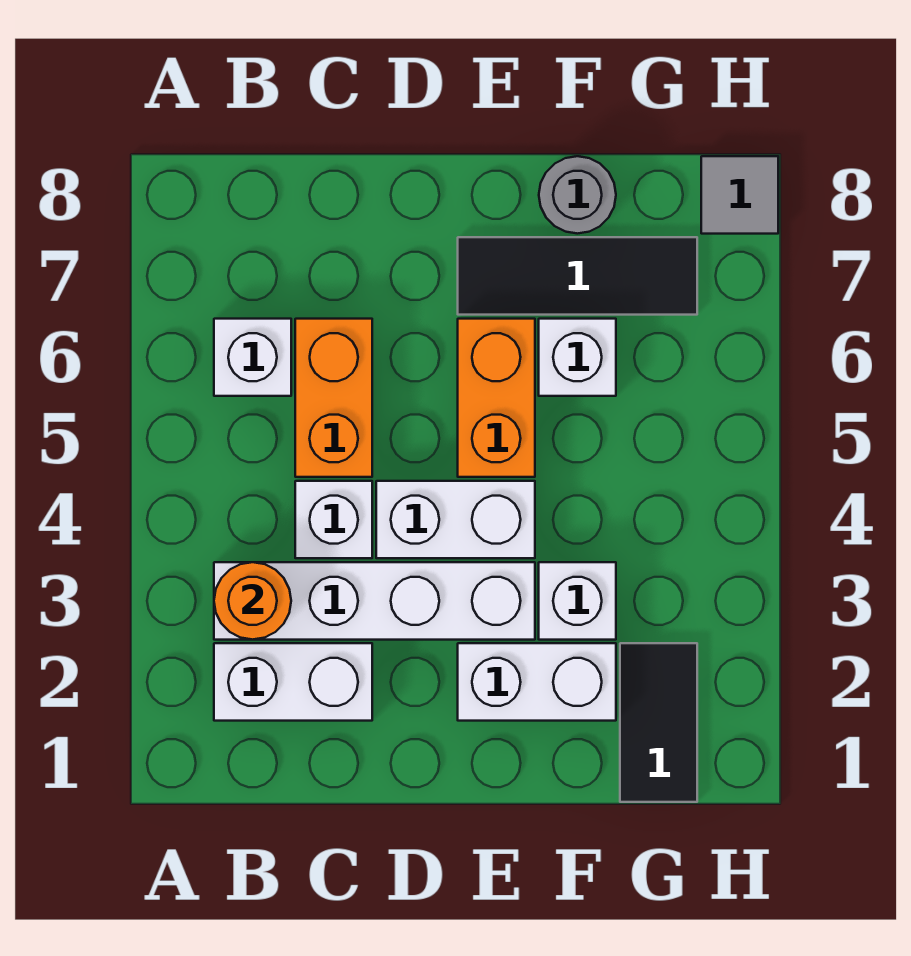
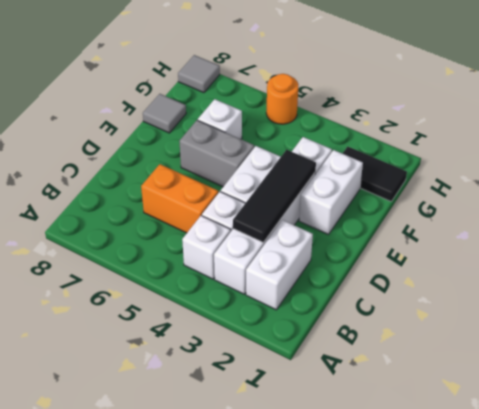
orange round brick B3 level 2 -> orange round brick H5 level 1
white brick B6 level 1 -> white brick B4 level 1
orange brick E5:E6 level 1 -> grey brick E5:E6 level 1
black tile E7:G7 level 1 -> black tile C3:E3 level 2
grey round brick F8 level 1 -> grey tile F8 level 1

